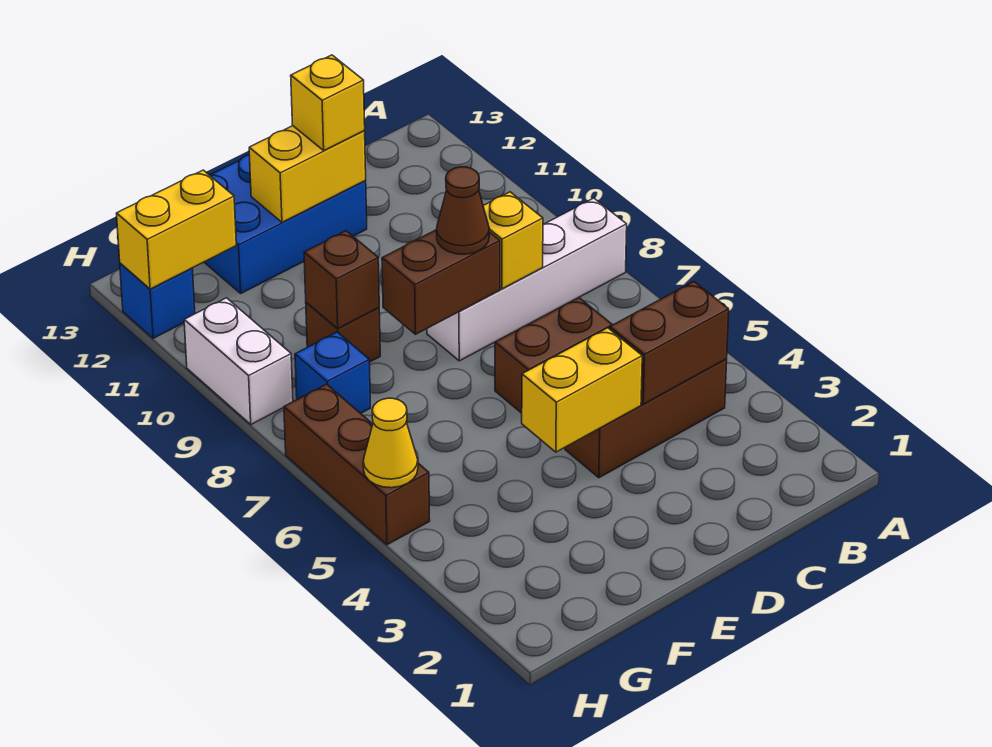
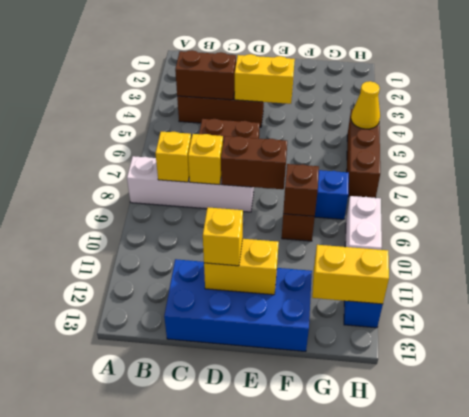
none -> yellow brick B8 level 2
brown cone D8 level 3 -> none
blue brick D12:F13 level 1 -> blue brick C12:F13 level 1

